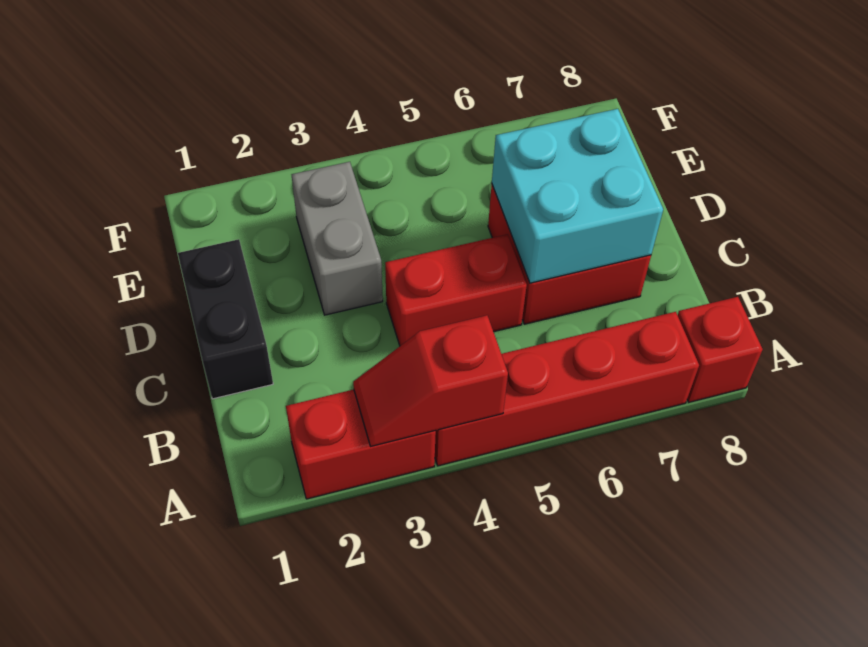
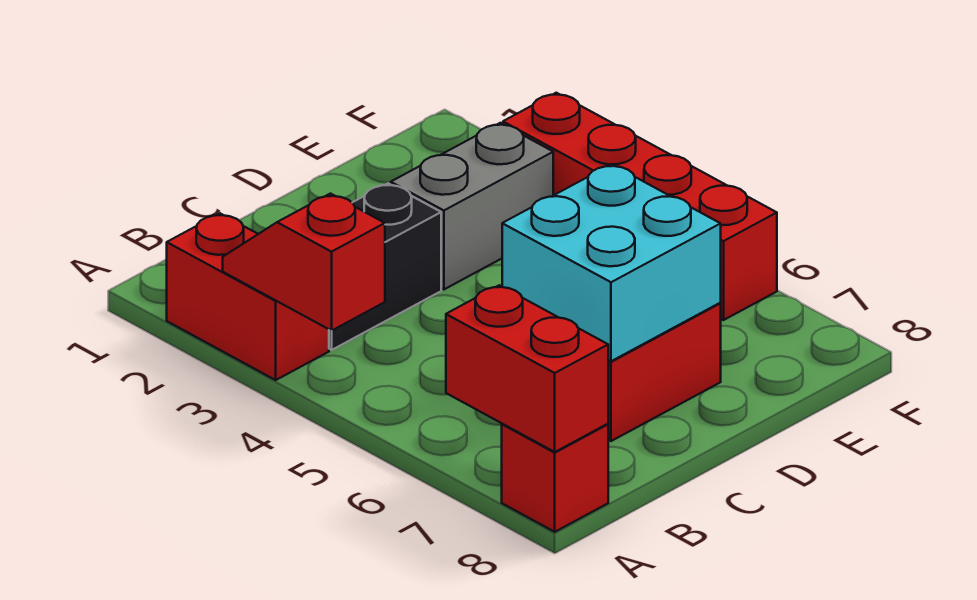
red brick A4:A7 level 1 -> red brick F3:F6 level 1
black brick C1:D1 level 1 -> black brick B3:C3 level 1
red brick C4:C5 level 1 -> red brick A7:A8 level 2

